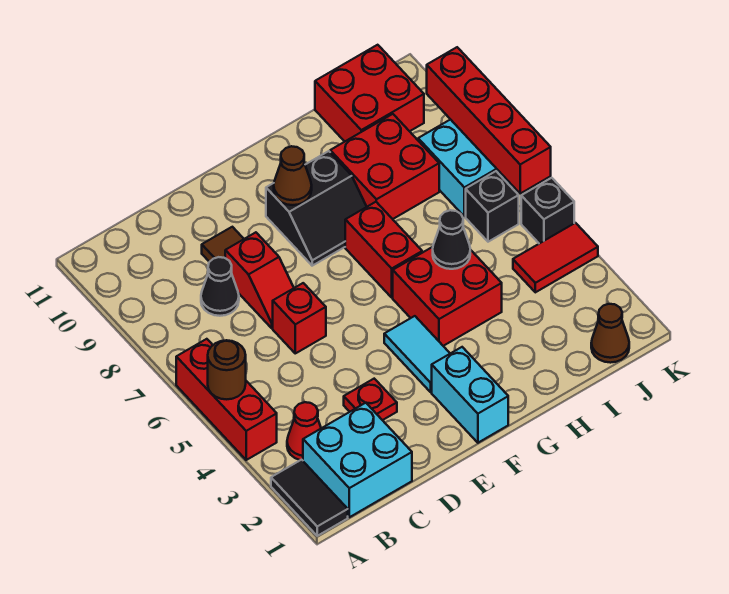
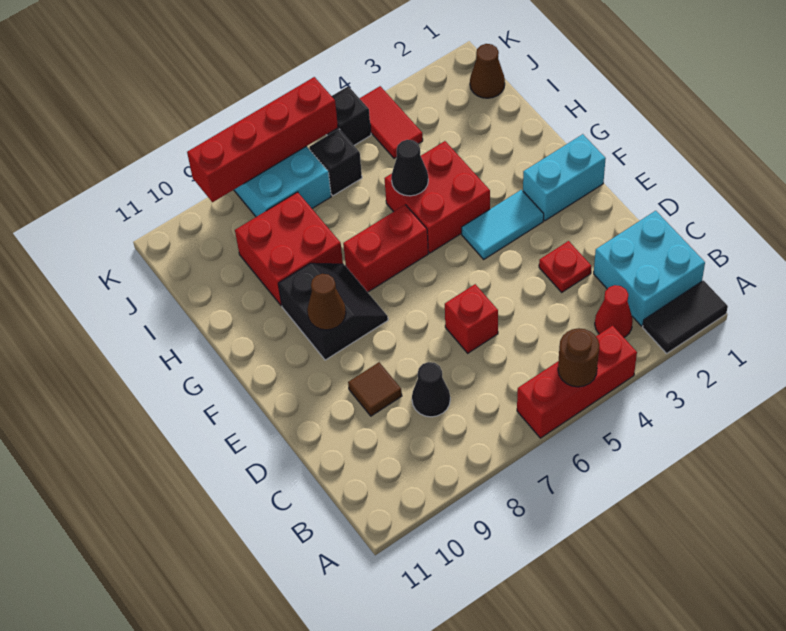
red slope D7:D8 level 1 top 8 -> none
red brick I10:J11 level 1 -> none

